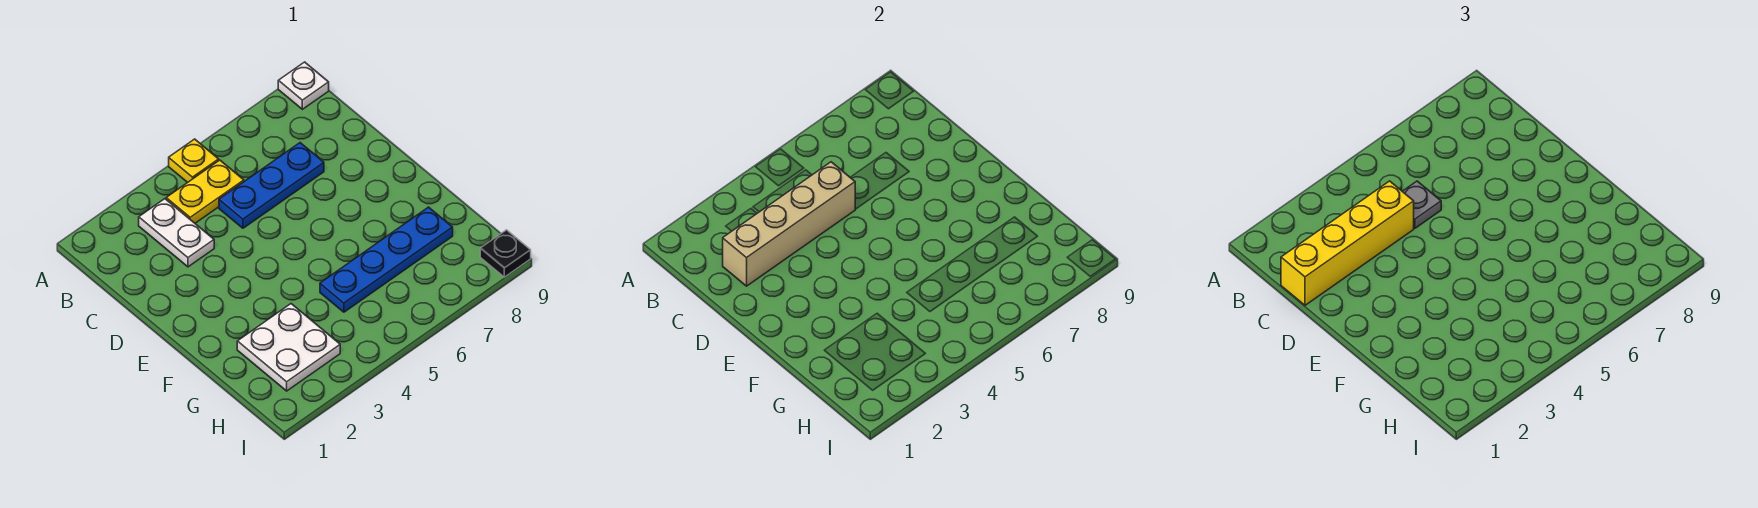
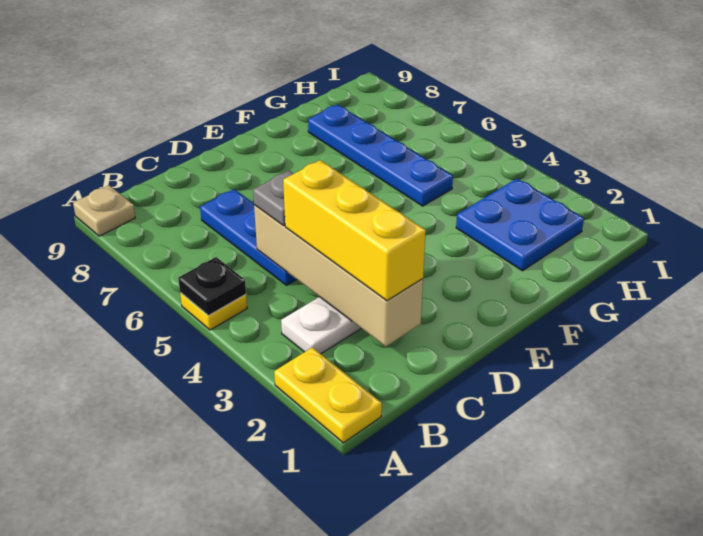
white plate A9 level 1 -> tan plate A9 level 1
yellow plate B4:B5 level 1 -> yellow plate A1:A2 level 1
yellow brick C1:C4 level 3 -> yellow brick C2:C4 level 3
white plate G2:H3 level 1 -> blue plate G2:H3 level 1
black plate I9 level 1 -> black plate A5 level 2

